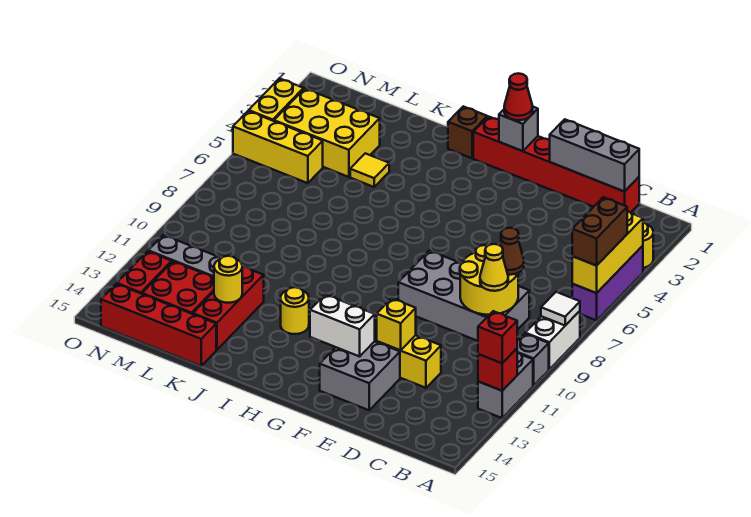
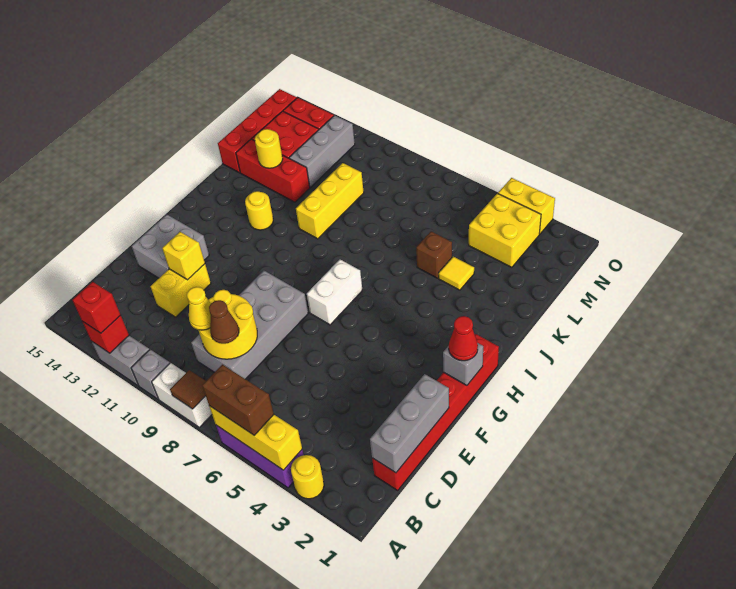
white tile A8 level 2 -> brown tile A8 level 2
white brick F13:G13 level 2 -> white brick G7:H7 level 1
brown brick I1 level 1 -> brown brick K5 level 1
yellow brick L3:N4 level 1 -> yellow brick M3:N4 level 1
yellow brick M5:O5 level 1 -> yellow brick J10:L10 level 1

